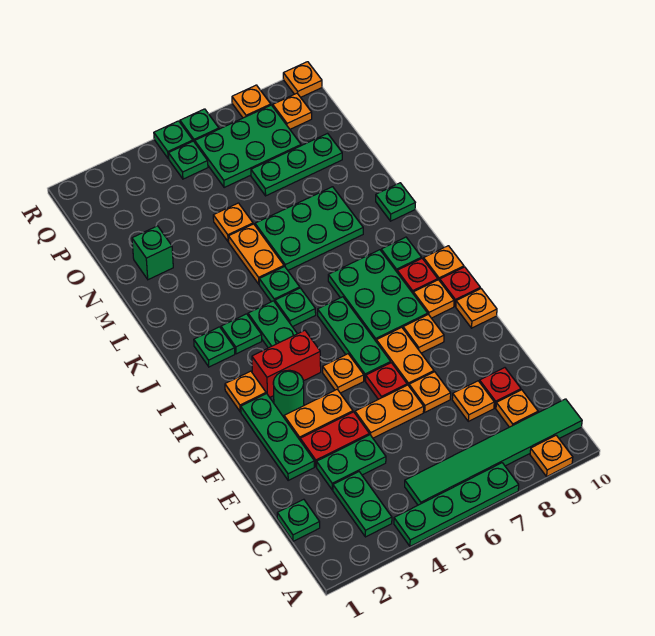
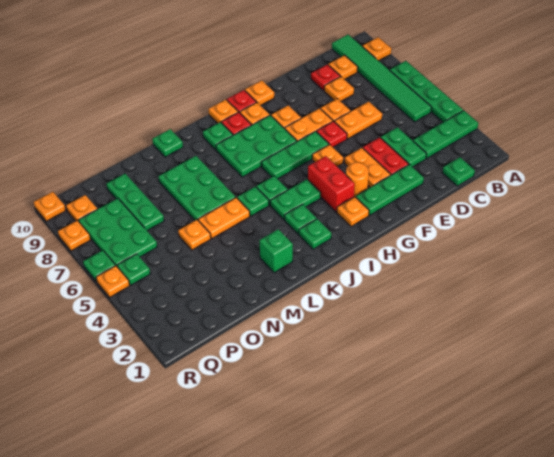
green plate B3:C3 level 1 -> green plate A3:C3 level 1
orange plate E5:E6 level 1 -> orange plate D6:E6 level 1
green round brick G3 level 1 -> orange round brick G3 level 1
green brick N2 level 1 -> green brick L2 level 1
green plate R5 level 1 -> orange plate R5 level 1

